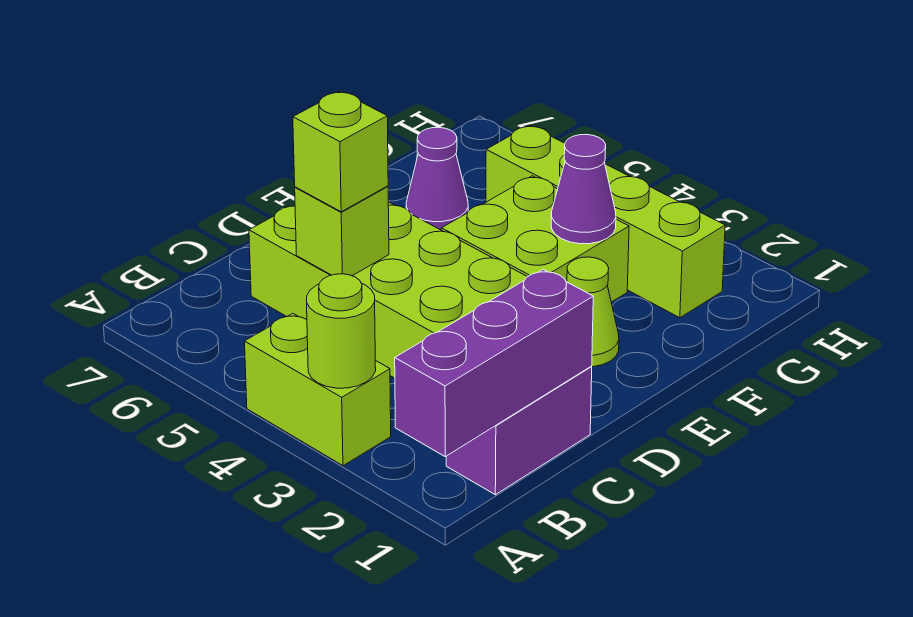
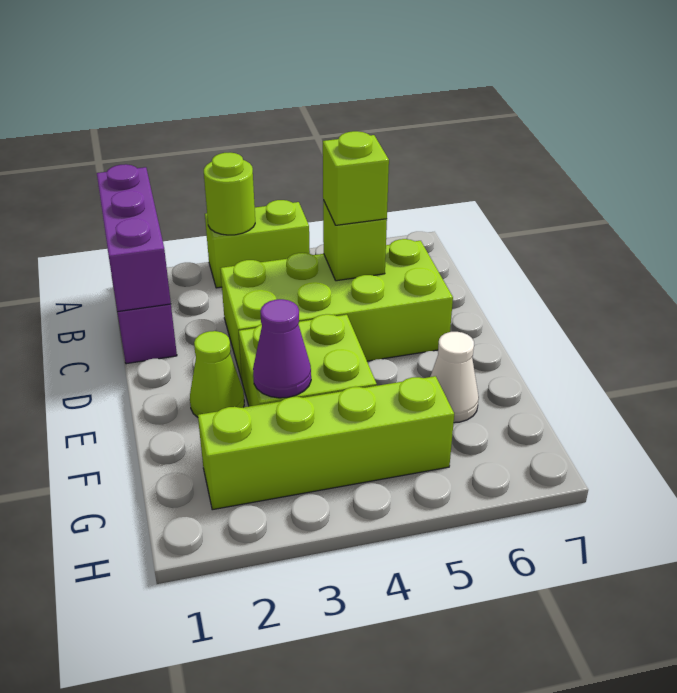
purple cone F6 level 1 -> white cone F6 level 1

